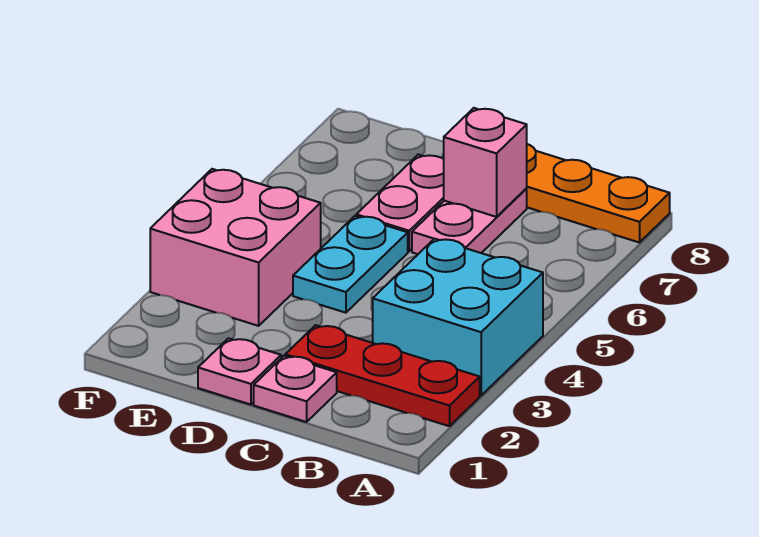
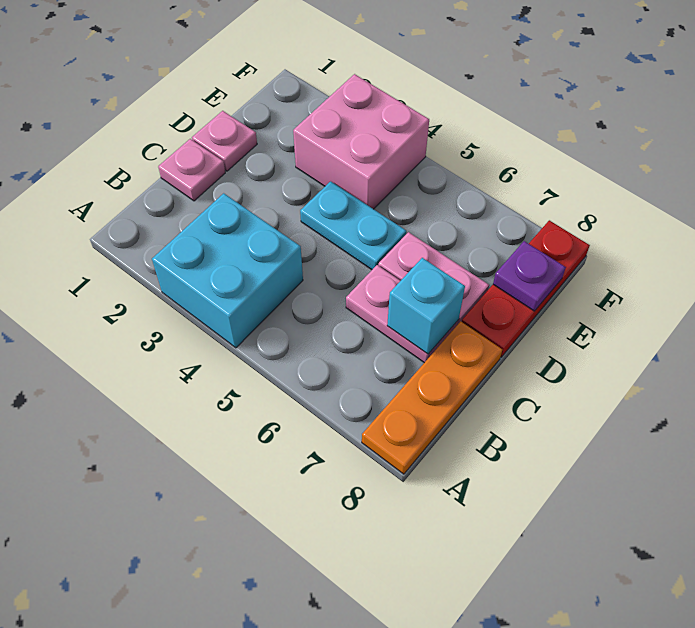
red plate A2:C2 level 1 -> red plate D8:F8 level 1
pink brick C7 level 2 -> cyan brick C7 level 2
none -> purple plate E8 level 2

